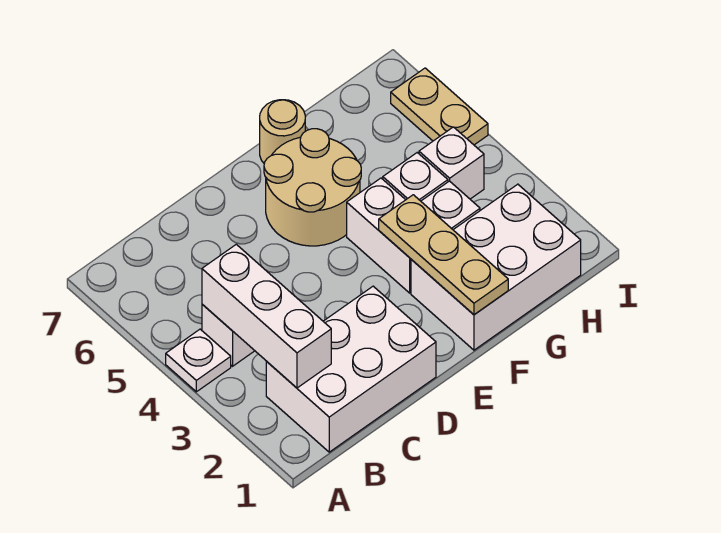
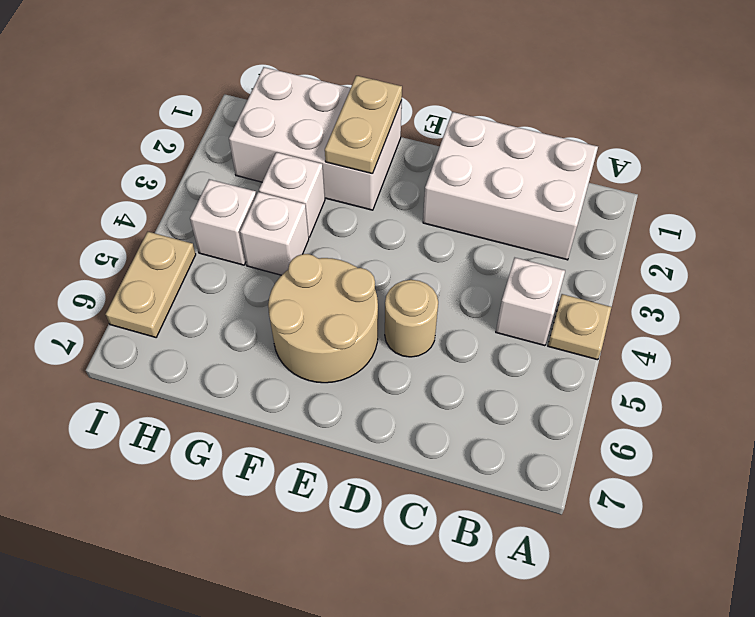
white plate A4 level 1 -> tan plate A4 level 1
white brick B2:B4 level 2 -> none
tan plate F1:F3 level 2 -> tan plate F1:F2 level 2
white brick F3:F4 level 1 -> none
tan round brick F7 level 1 -> tan round brick D5 level 1

